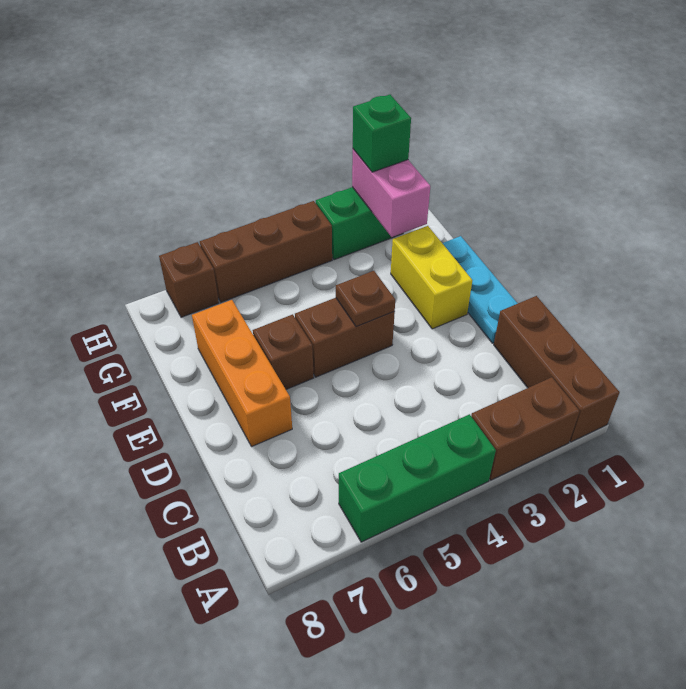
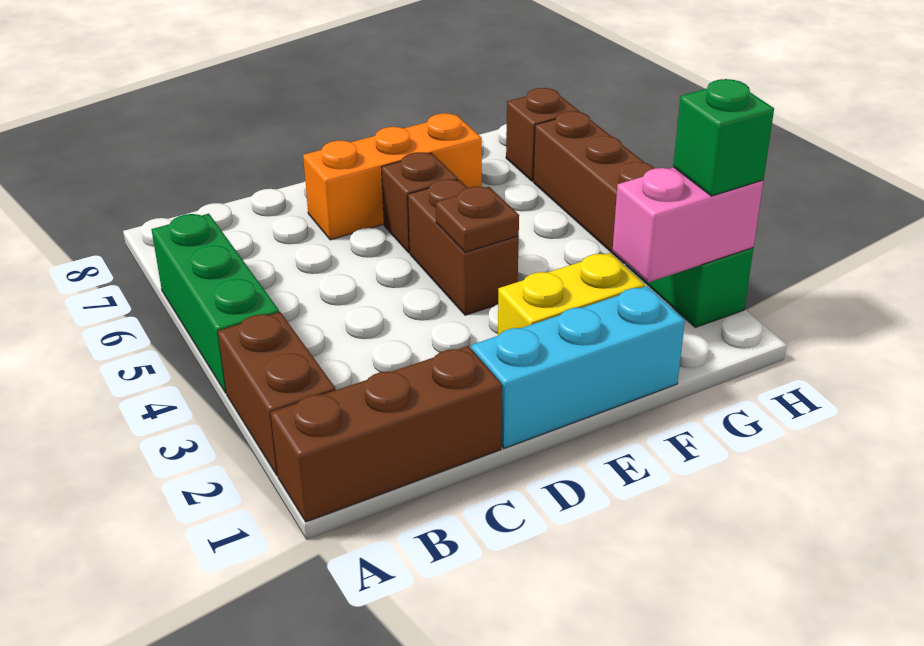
cyan plate D1:F1 level 1 -> cyan brick D1:F1 level 1

